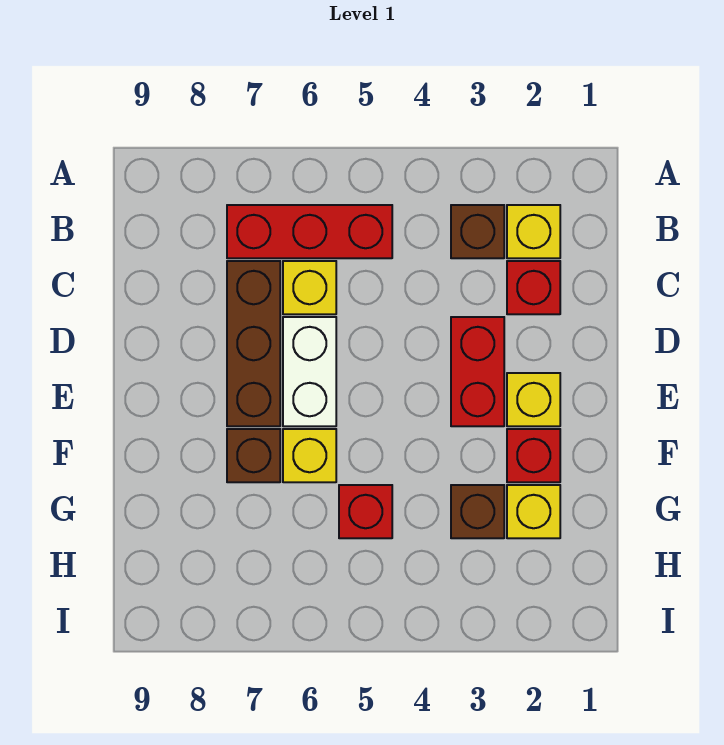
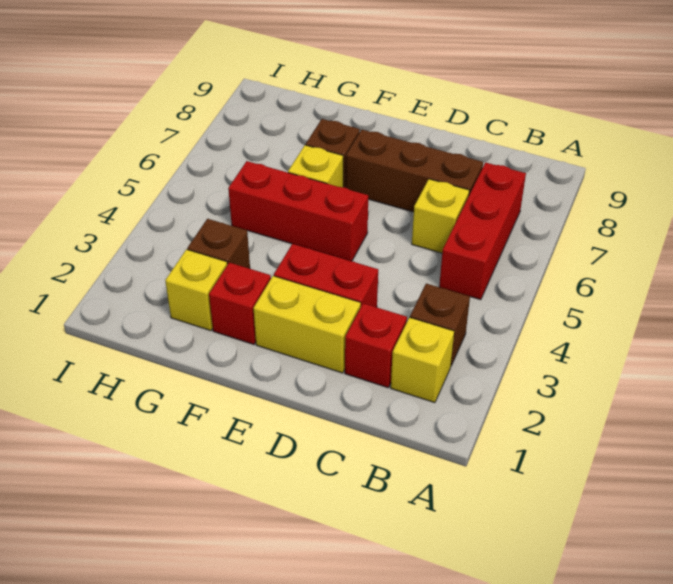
white brick D6:E6 level 1 -> none
yellow brick E2 level 1 -> yellow brick D2:E2 level 1
red brick G5 level 1 -> red brick E5:G5 level 1

